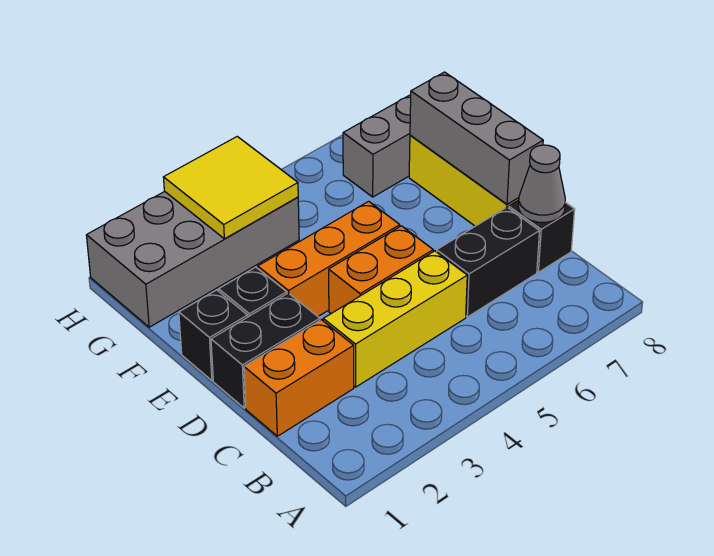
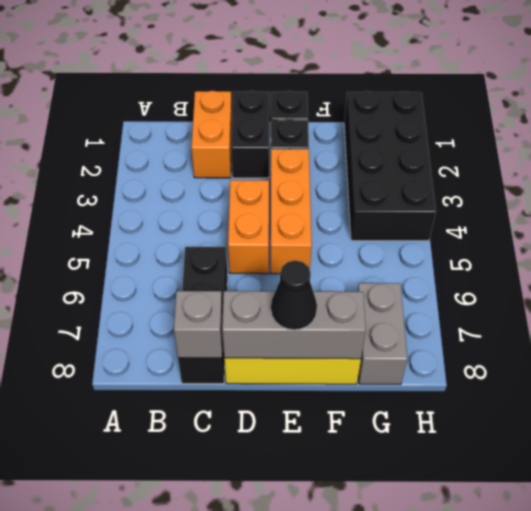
yellow brick C3:C5 level 1 -> none
grey cone C8 level 2 -> grey brick C8 level 2
none -> black cone E8 level 3
grey brick G1:H4 level 1 -> black brick G1:H4 level 1
yellow tile G3:H4 level 2 -> none

